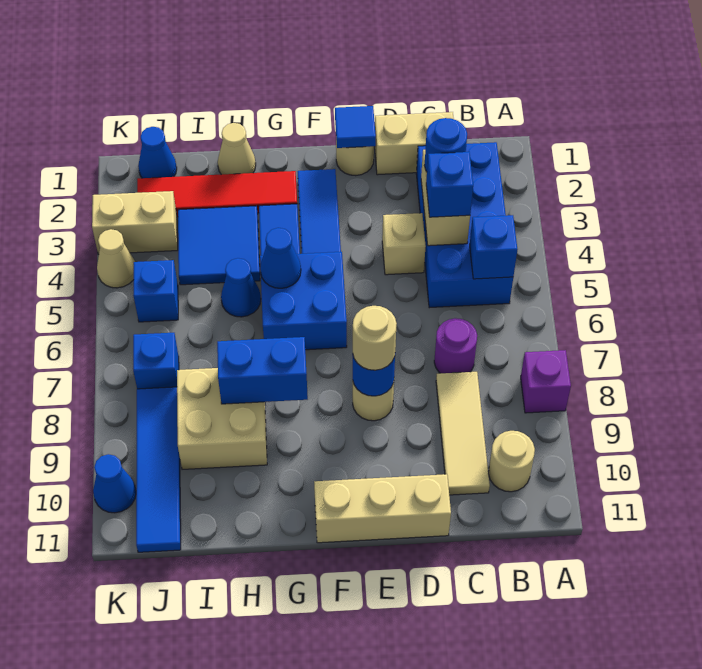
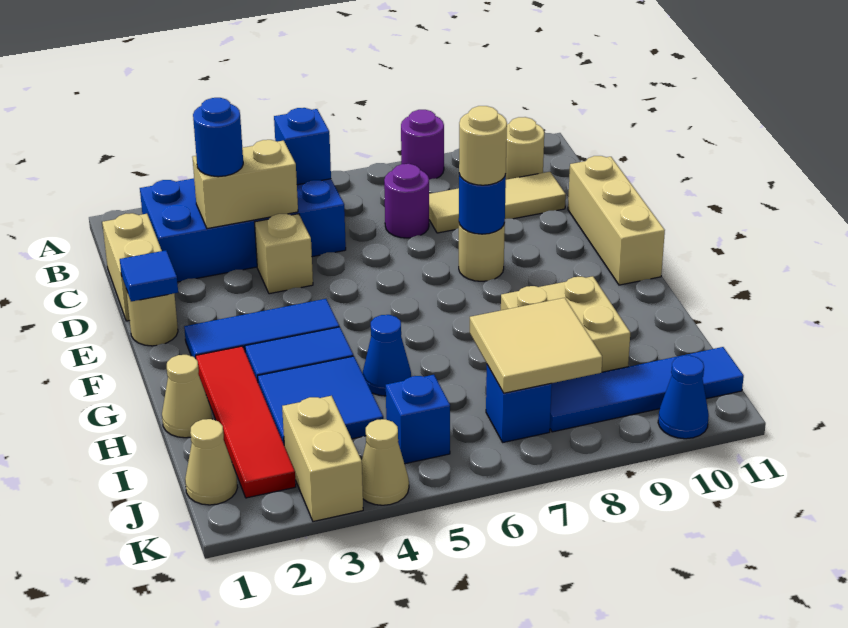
purple brick A8 level 1 -> purple round brick A8 level 1
blue brick C4 level 3 -> none
blue brick F5:G6 level 1 -> none
blue cone G5 level 2 -> none
blue brick G8:H8 level 2 -> none
none -> tan tile I7:J8 level 2
blue cone J1 level 1 -> tan cone J1 level 1

